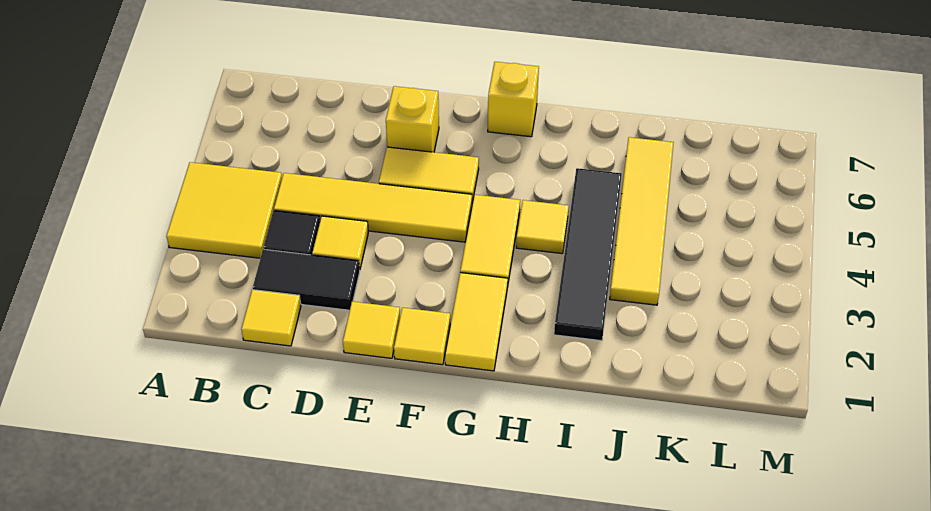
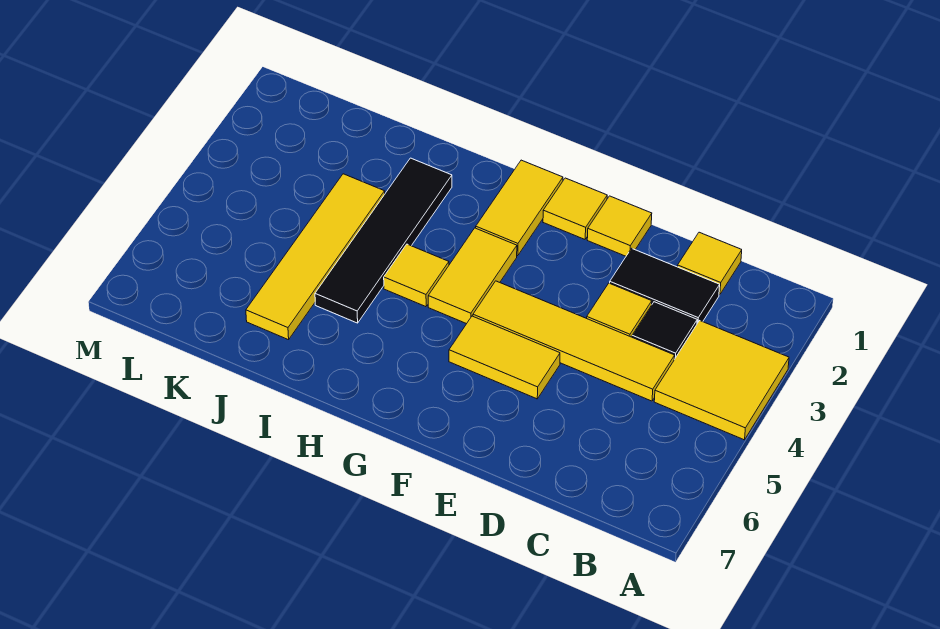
yellow brick E6 level 1 -> none
yellow brick G7 level 1 -> none

